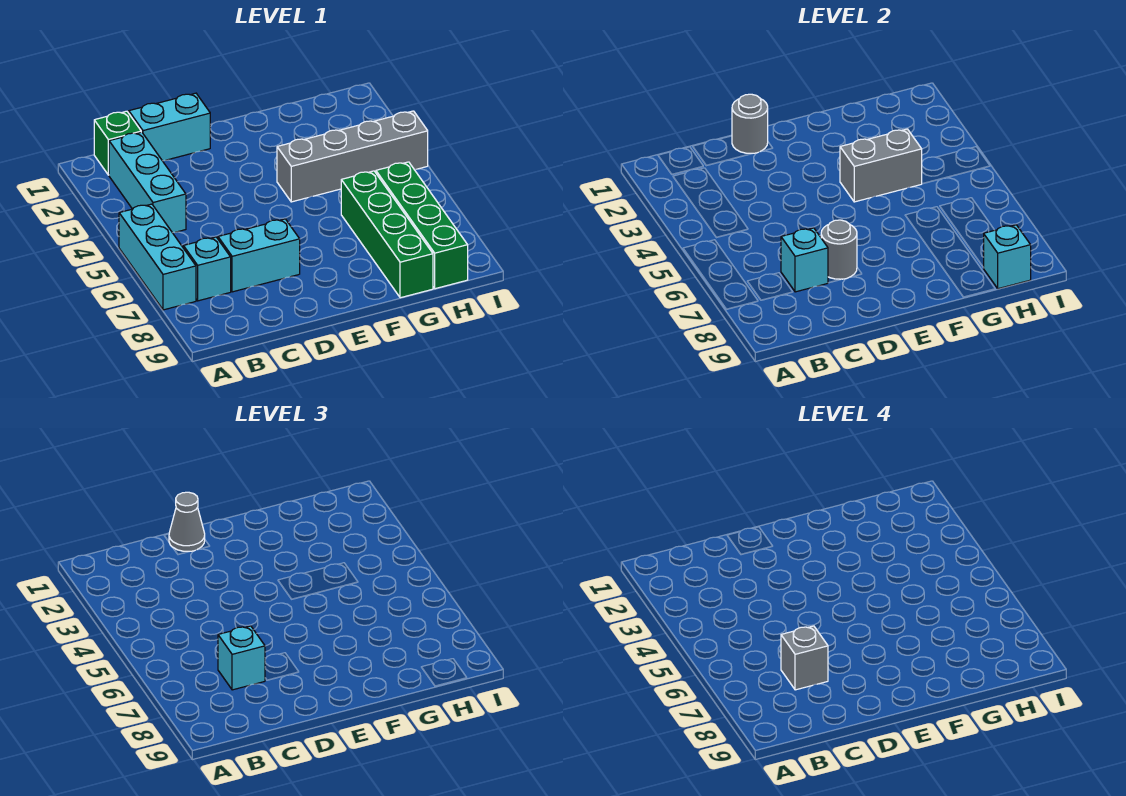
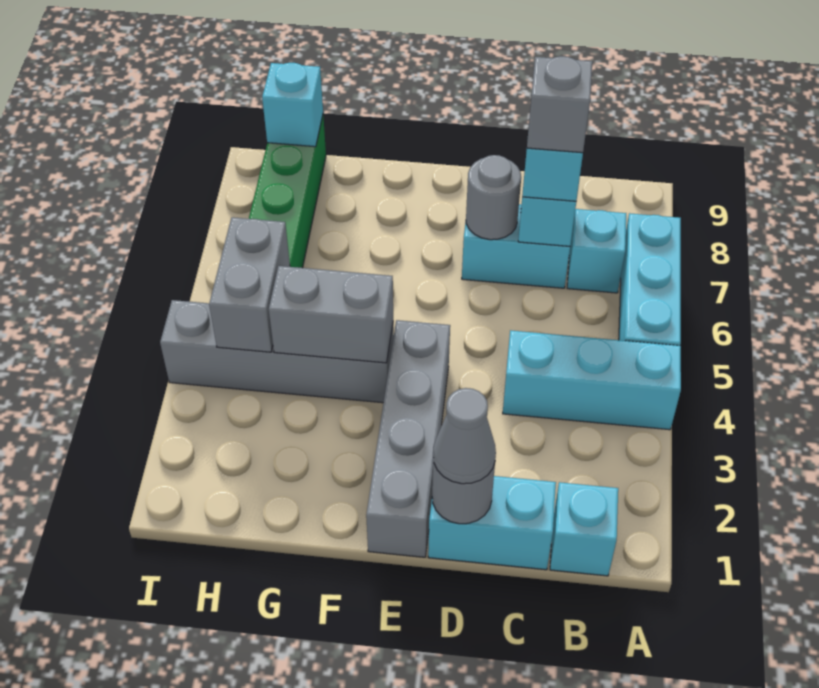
green brick B1 level 1 -> cyan brick B1 level 1
cyan brick B2:B4 level 1 -> cyan brick A4:C4 level 1
none -> grey brick E1:E4 level 1
green brick G6:G9 level 1 -> none
none -> grey brick H4:H5 level 2

